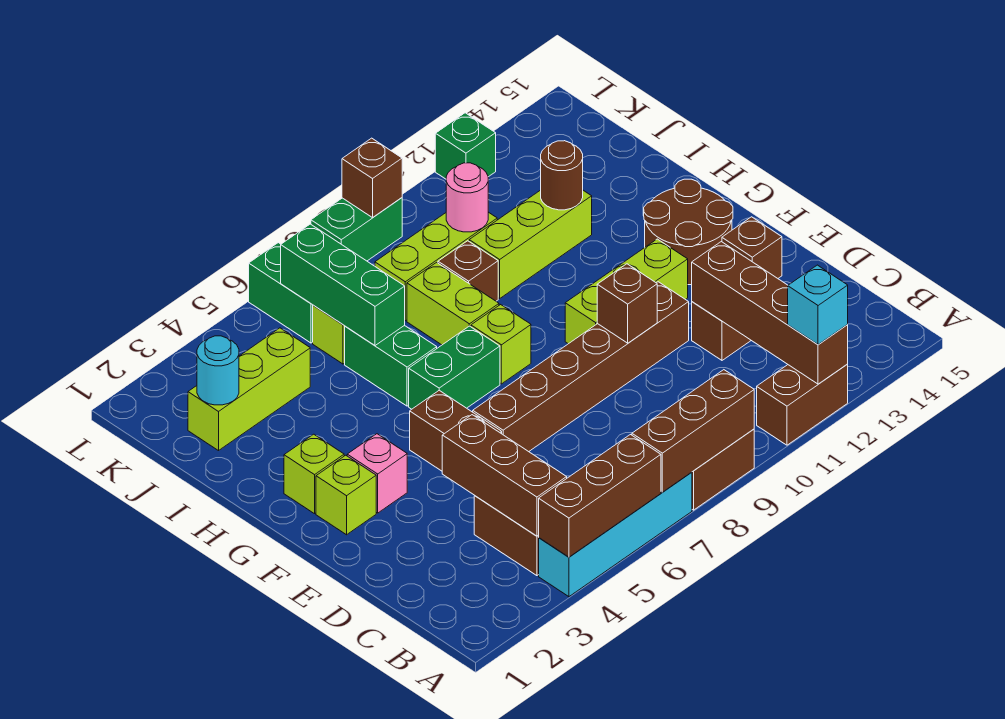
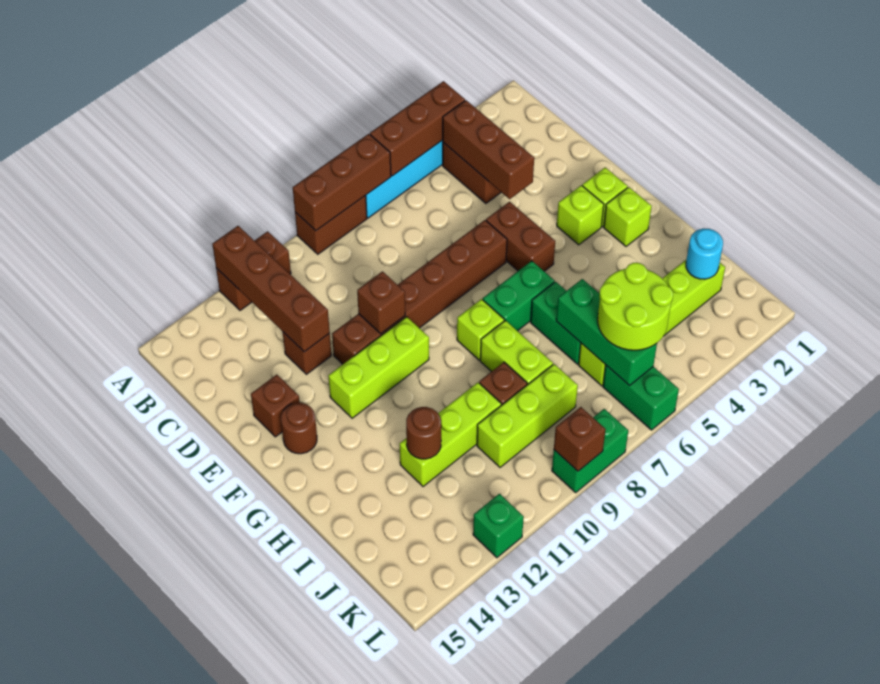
cyan brick A12 level 3 -> none
pink brick F3 level 1 -> lime brick F3 level 1
brown round brick F13:G14 level 1 -> brown round brick F14 level 1
none -> lime round brick J5:K6 level 3
pink round brick J10 level 2 -> none

